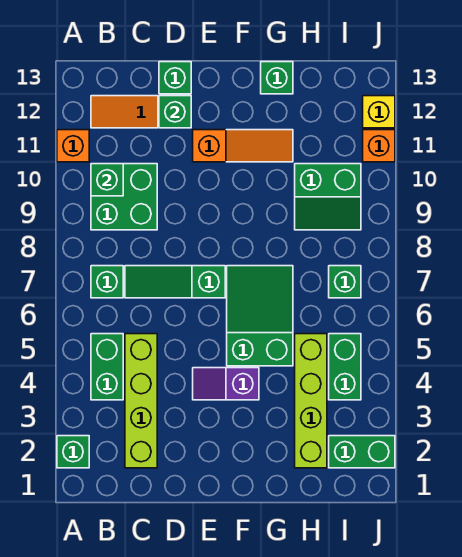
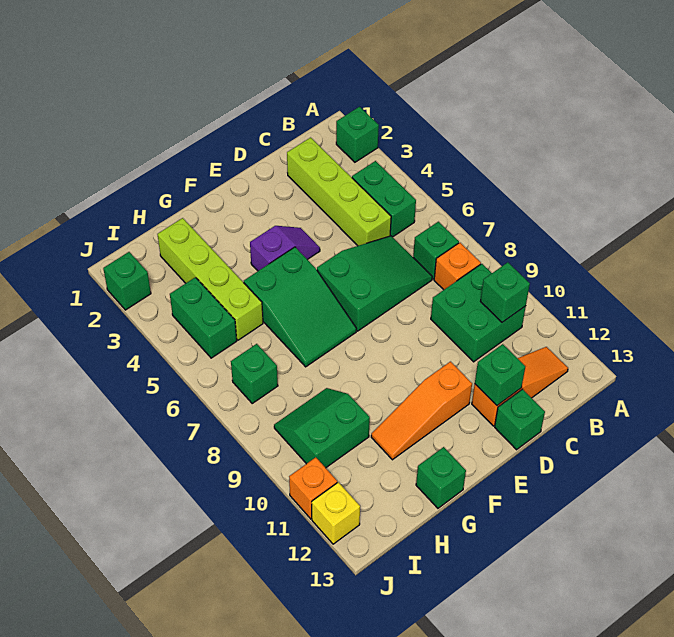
orange brick A11 level 1 -> orange brick B8 level 1
green slope C7:E7 level 1 top E -> green slope C6:E7 level 1 top E
green brick I2:J2 level 1 -> green brick J2 level 1

